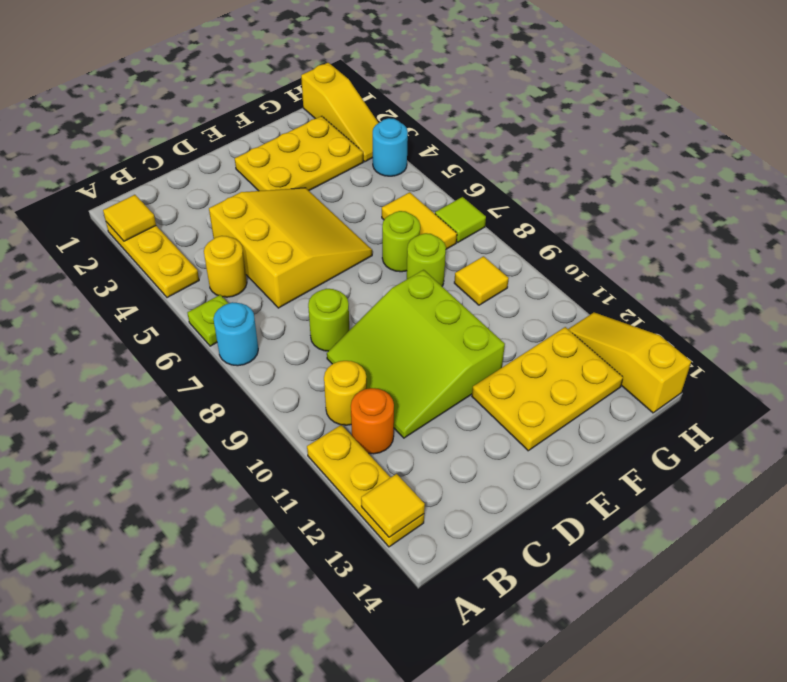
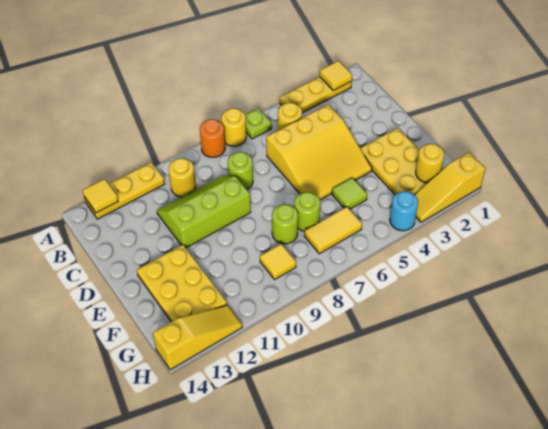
cyan round brick A7 level 1 -> yellow round brick A7 level 1
orange round brick B11 level 1 -> orange round brick A8 level 1
lime slope C9:E11 level 1 top E -> lime slope C9:D11 level 1 top D
none -> yellow round brick G2 level 2
lime tile H7 level 1 -> lime tile F5 level 1

